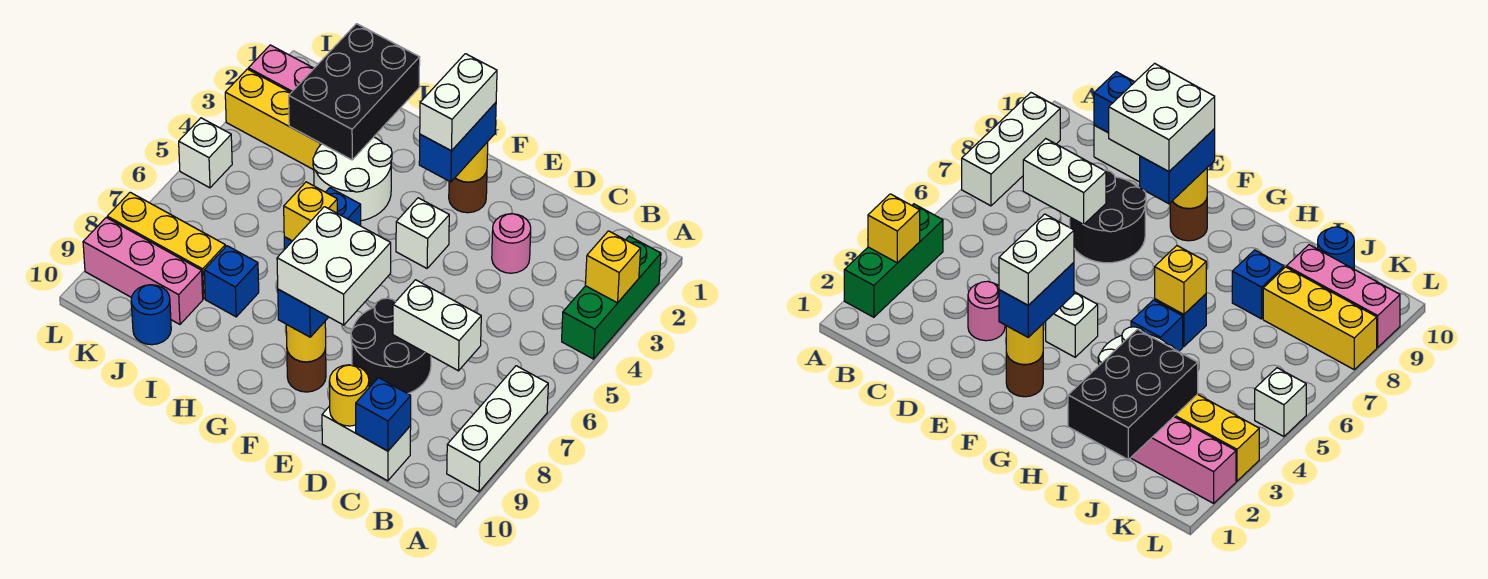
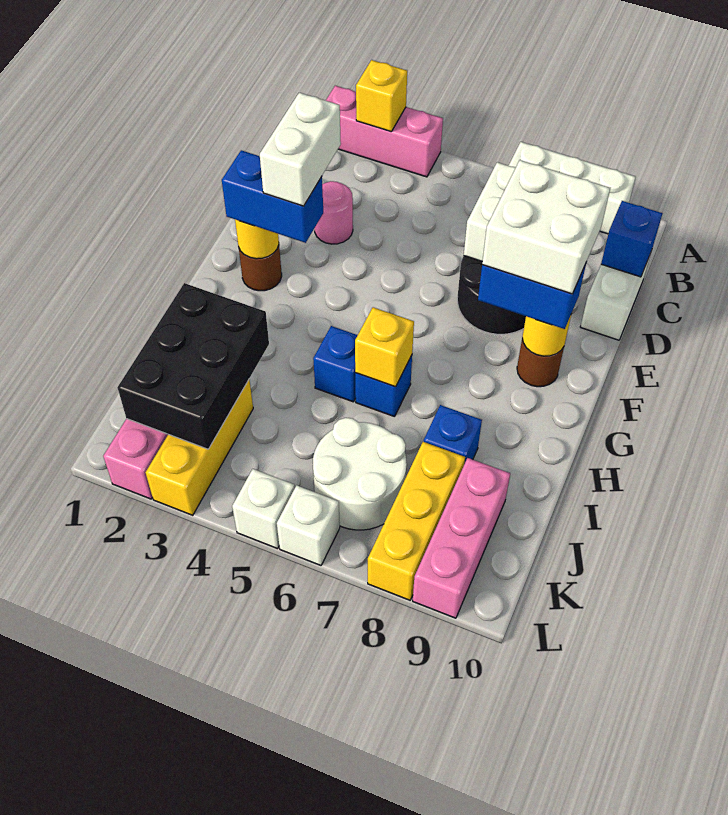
green brick A2:A4 level 1 -> pink brick A2:A4 level 1
yellow round brick D10 level 2 -> none
white brick F2:F3 level 4 -> white brick E3:F3 level 4
white brick F4 level 1 -> white brick L6 level 1
white round brick H3:I4 level 1 -> white round brick J6:K7 level 1
black brick I1:J3 level 2 -> black brick I2:K3 level 2
blue round brick J10 level 1 -> none

